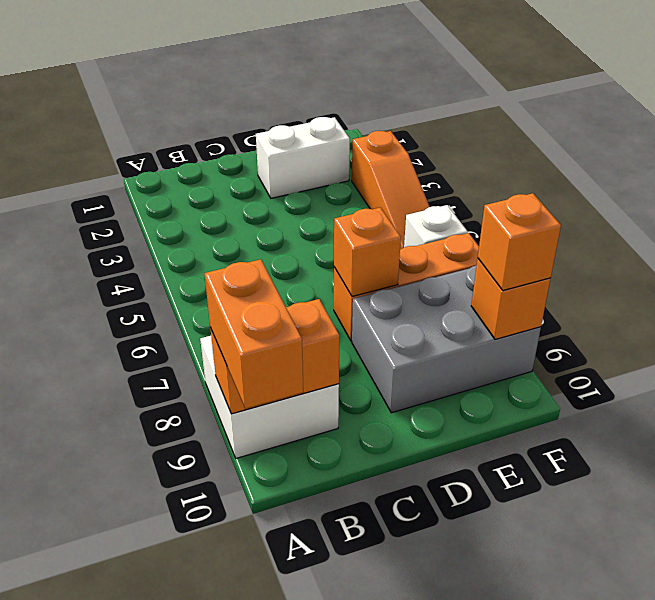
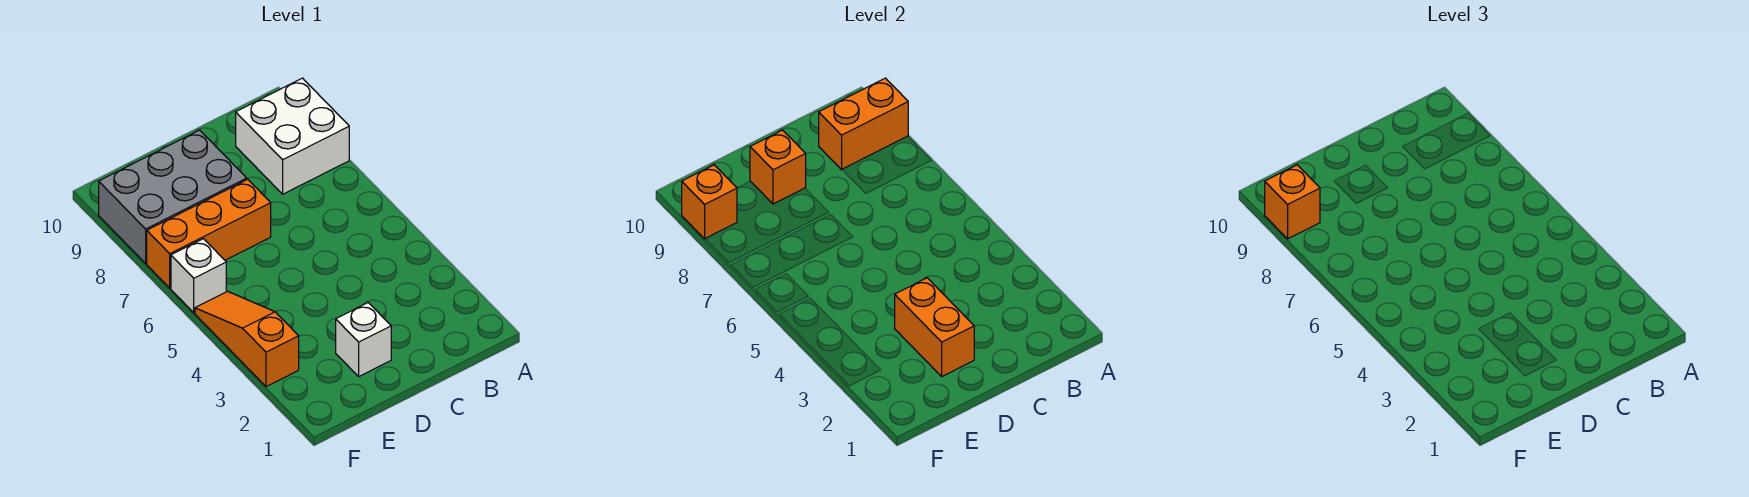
orange brick A9:A10 level 3 -> orange brick D2:D3 level 2
white brick D2:E2 level 1 -> white brick D2 level 1
orange brick D7 level 2 -> orange brick D9 level 2

